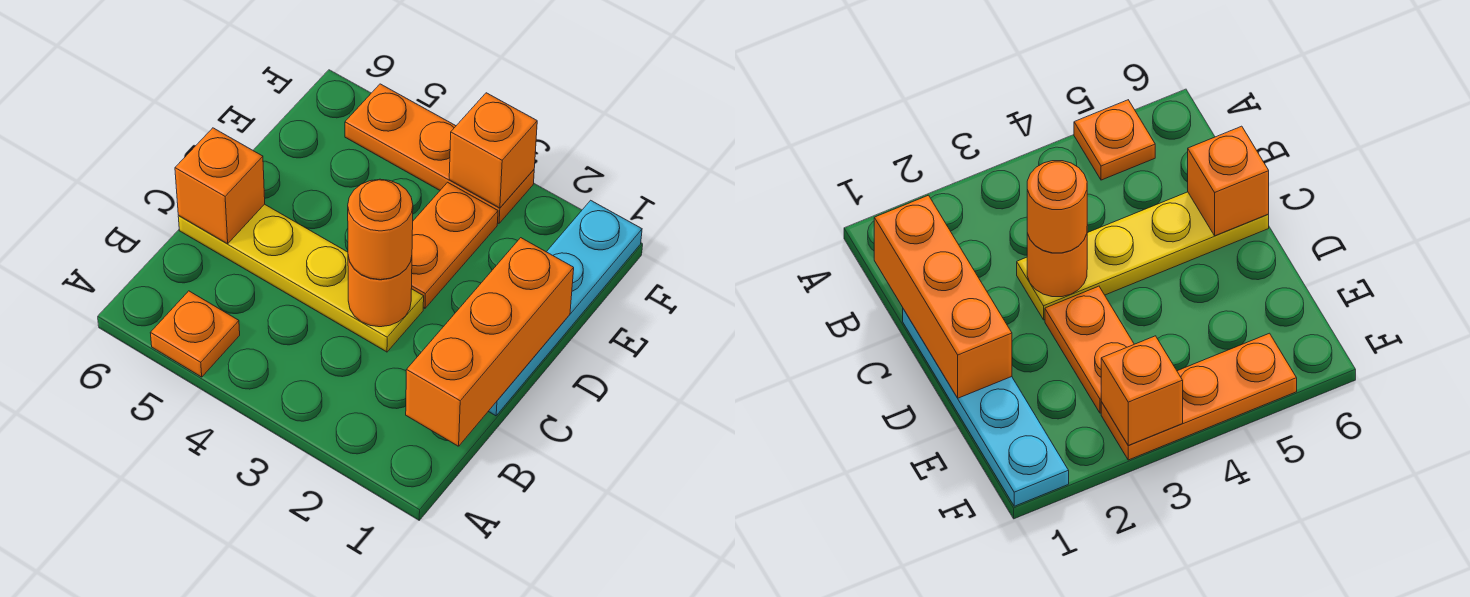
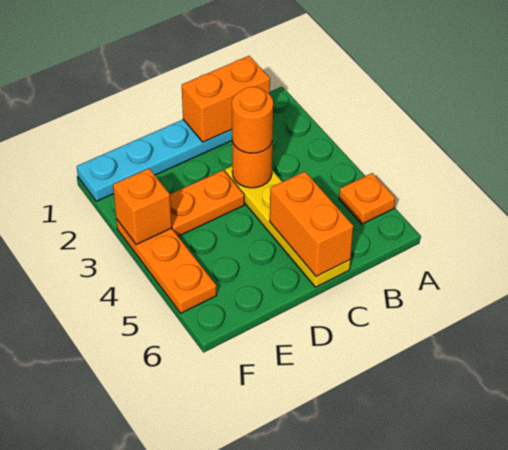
orange brick B1:D1 level 2 -> orange brick B1:C1 level 2
orange brick C6 level 2 -> orange brick C5:C6 level 2

